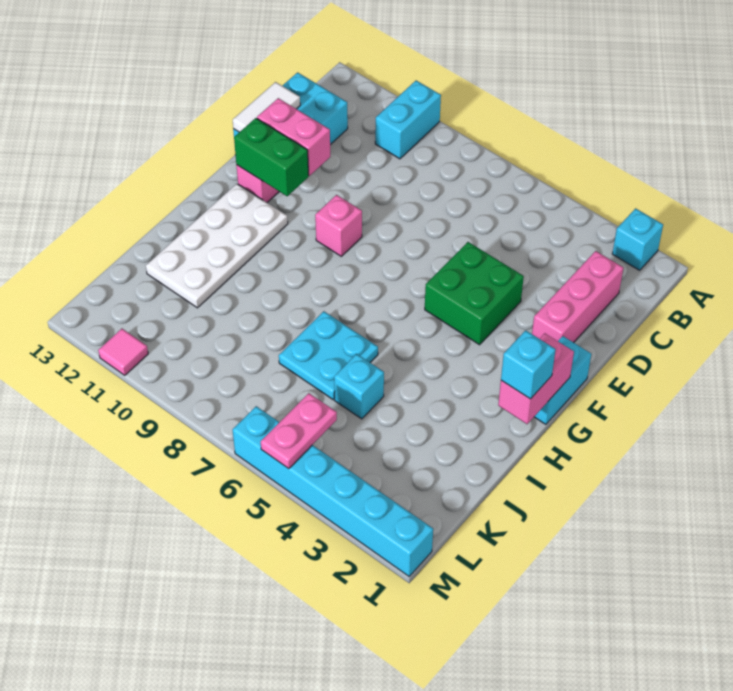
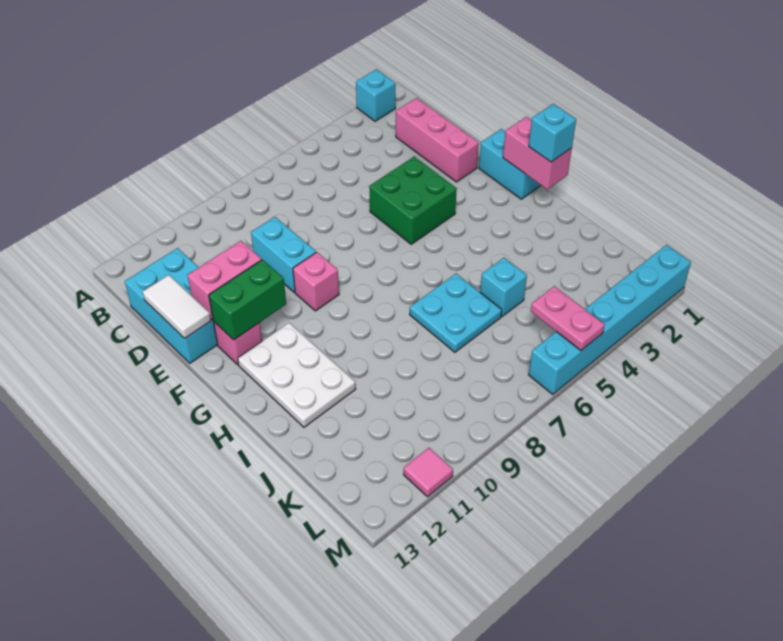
cyan brick A10:B10 level 1 -> cyan brick D9:E9 level 1
white plate G11:J12 level 1 -> white plate G11:I12 level 1

